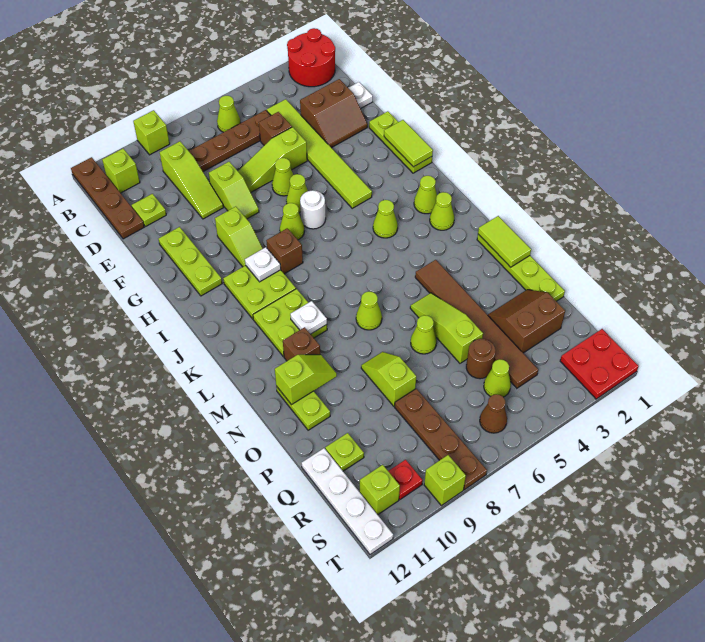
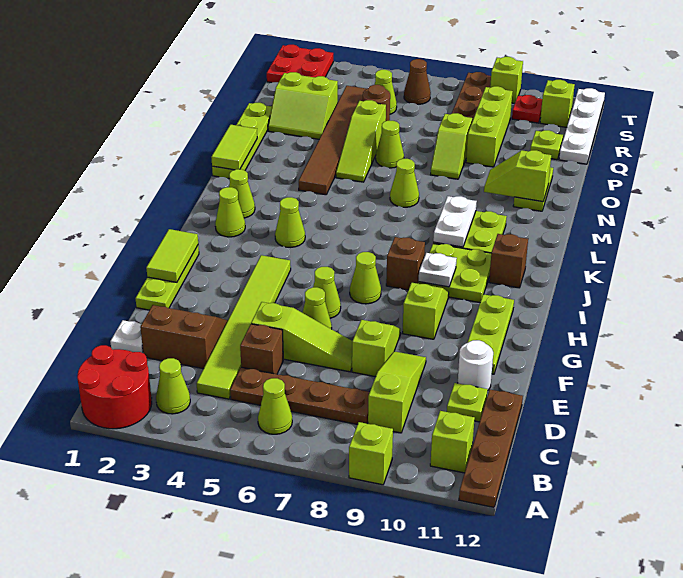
none -> lime cone B3 level 1
white round brick H6 level 1 -> white round brick E11 level 1
white plate L9 level 2 -> white plate K9:L9 level 2
brown brick M10 level 1 -> brown brick J11 level 1
brown slope P2:Q3 level 1 top Q -> lime slope P2:Q3 level 1 top Q
none -> lime brick P9:R9 level 1

